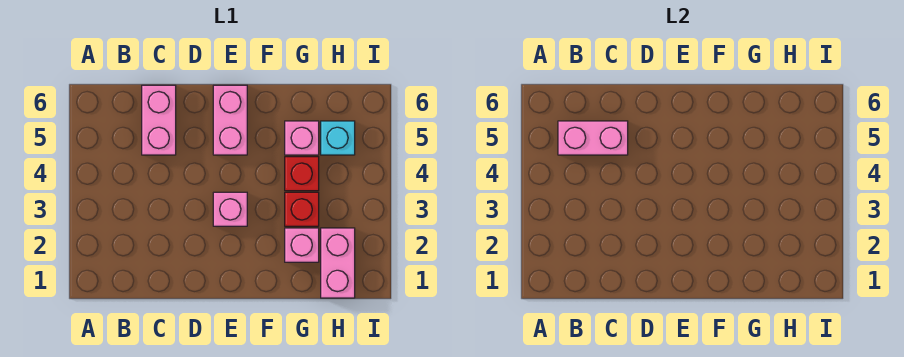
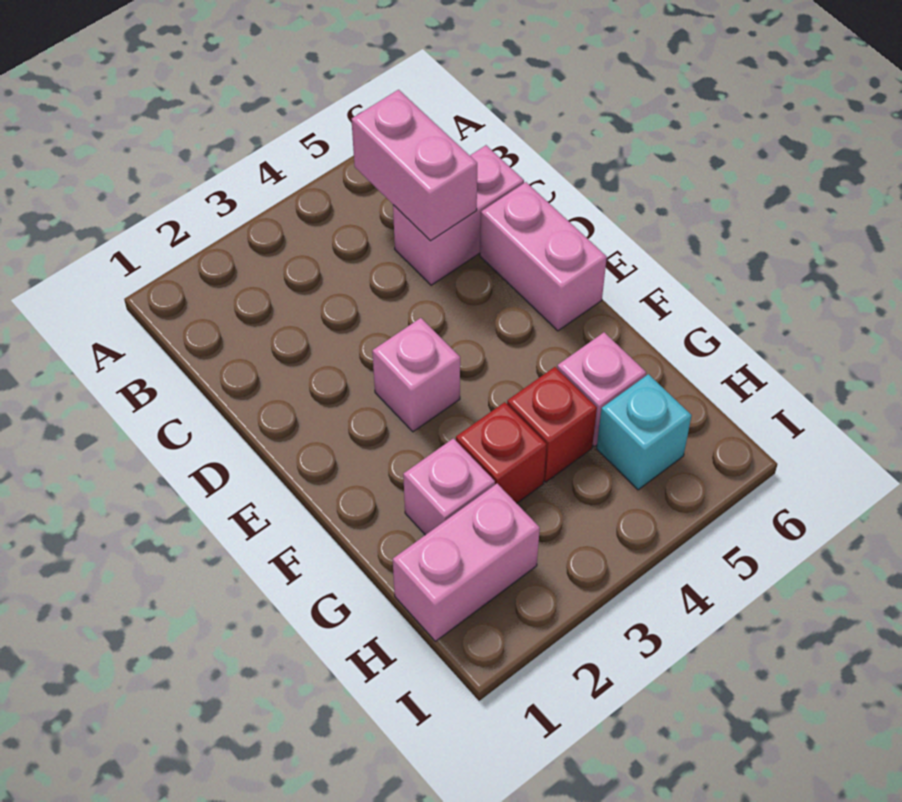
pink brick E5:E6 level 1 -> pink brick D6:E6 level 1

